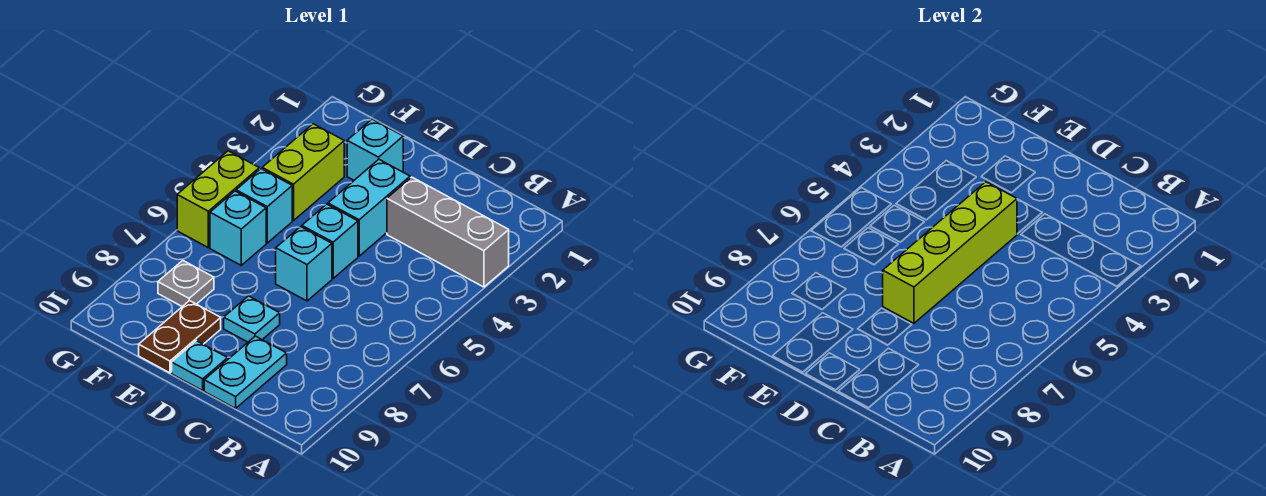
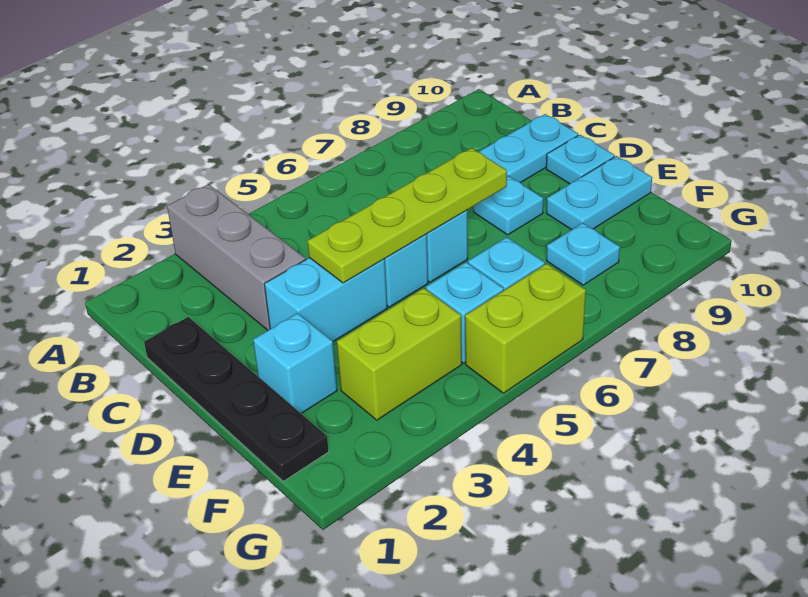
none -> black plate C1:F1 level 1
lime brick D4:D7 level 2 -> lime plate D4:D7 level 2
brown plate E9:E10 level 1 -> cyan plate E9:E10 level 1
grey plate F8 level 1 -> cyan plate F8 level 1

